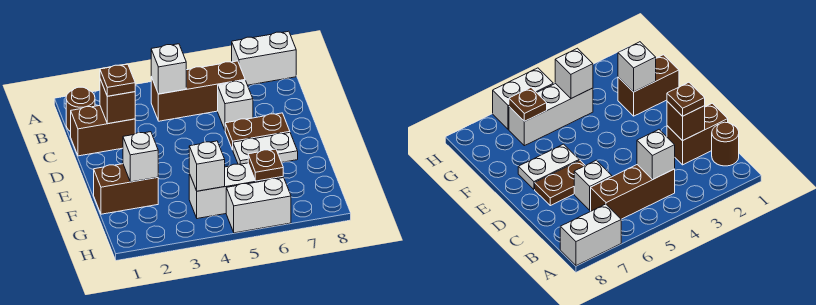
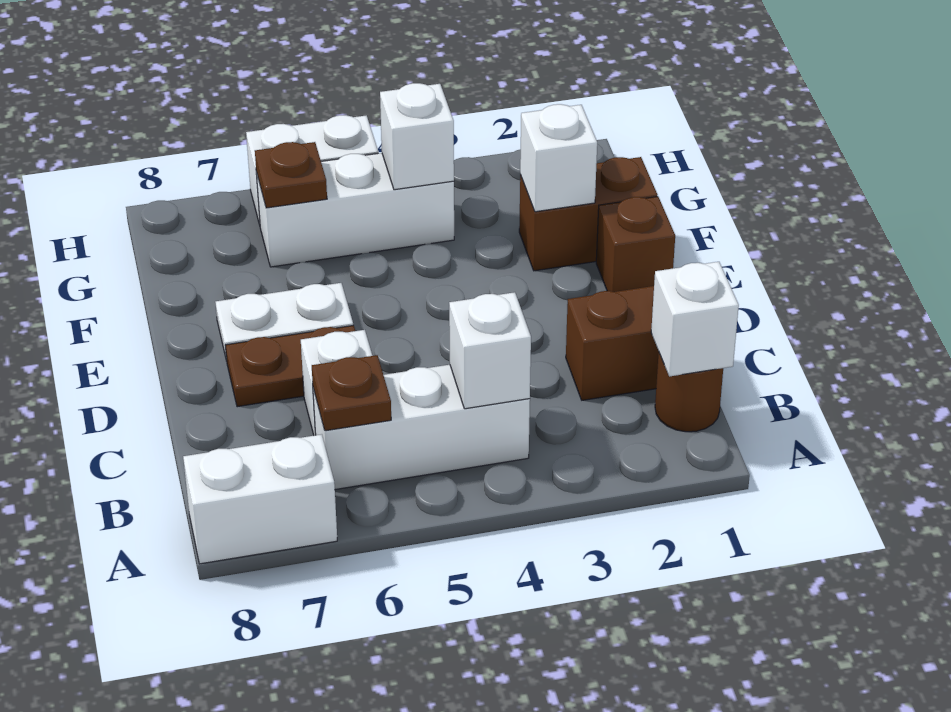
none -> white brick B1 level 2
brown brick B4:B6 level 1 -> white brick B4:B6 level 1
brown brick C2 level 2 -> brown brick E1 level 1
brown plate C2 level 3 -> brown plate B6 level 2

